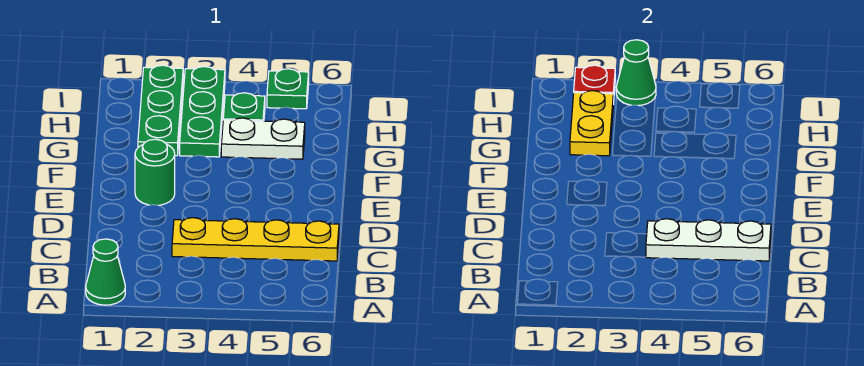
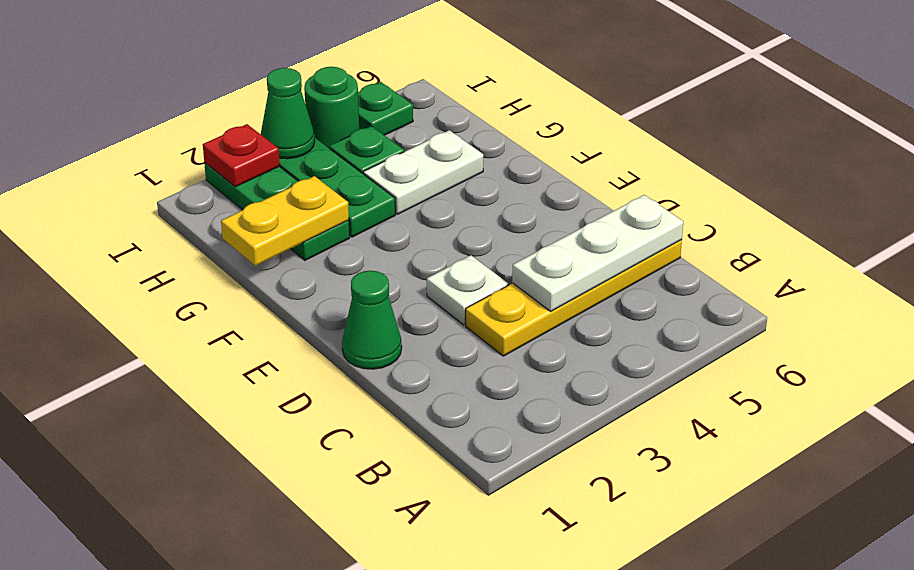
green cone A1 level 1 -> green cone D1 level 1
none -> white plate D3 level 1
green round brick E2 level 1 -> green round brick I4 level 1
yellow plate G2:H2 level 2 -> yellow plate G1:G2 level 2

